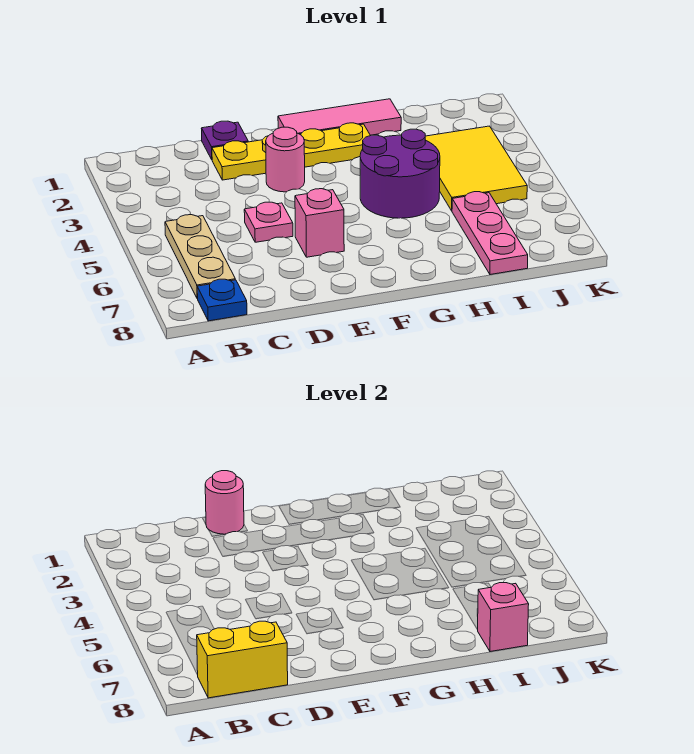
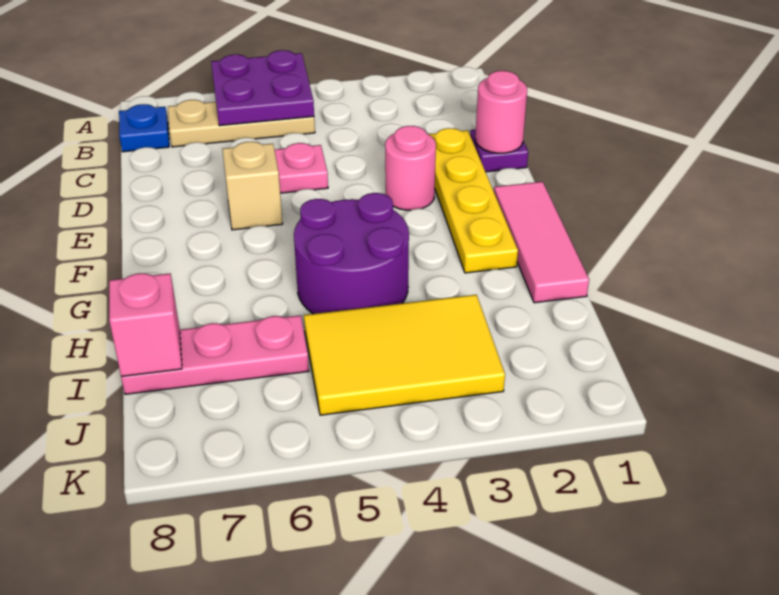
none -> purple plate A5:B6 level 2
yellow brick B8:C8 level 2 -> none
pink brick E6 level 1 -> tan brick E6 level 1

